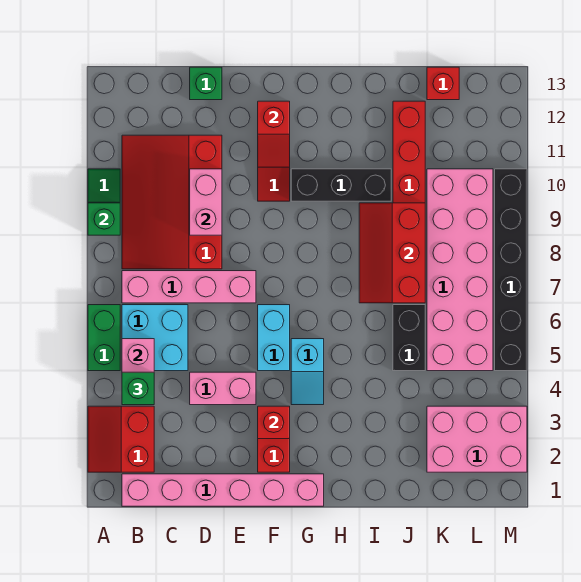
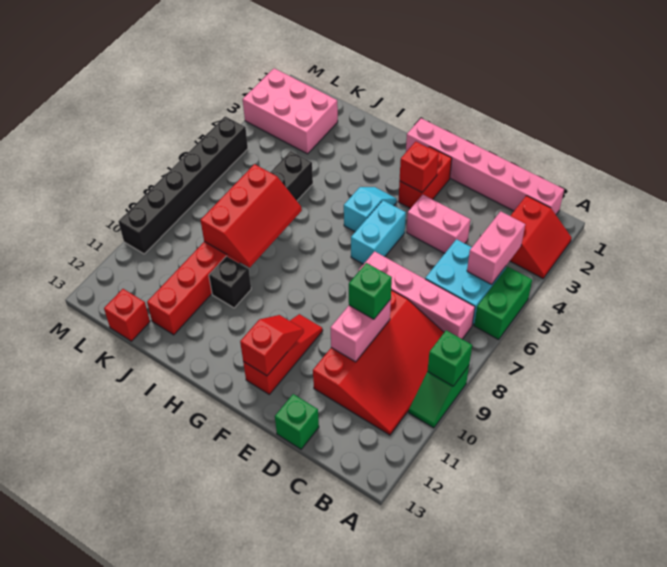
green brick B4 level 3 -> green brick D9 level 3
black brick G10:I10 level 1 -> black brick I10 level 1
pink brick K5:L10 level 1 -> none

